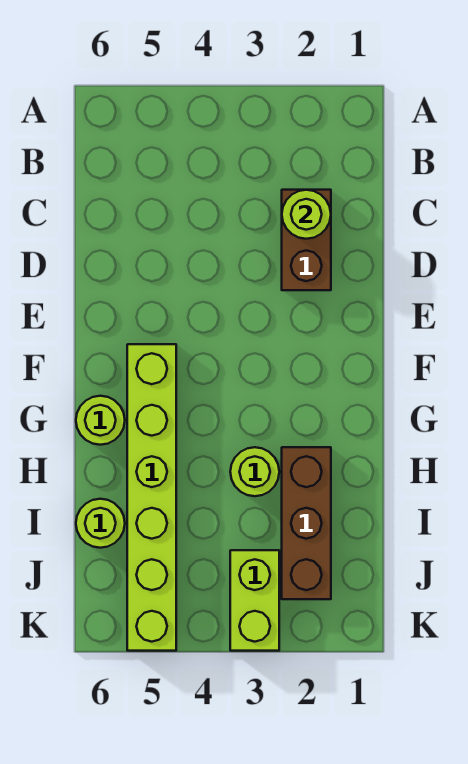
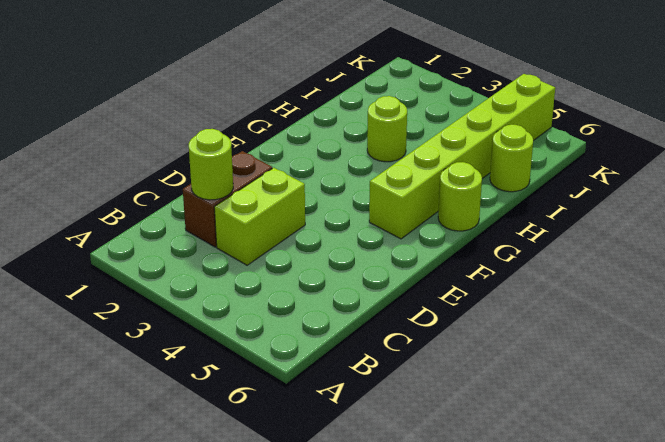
brown brick H2:J2 level 1 -> none
lime brick J3:K3 level 1 -> lime brick C3:D3 level 1

